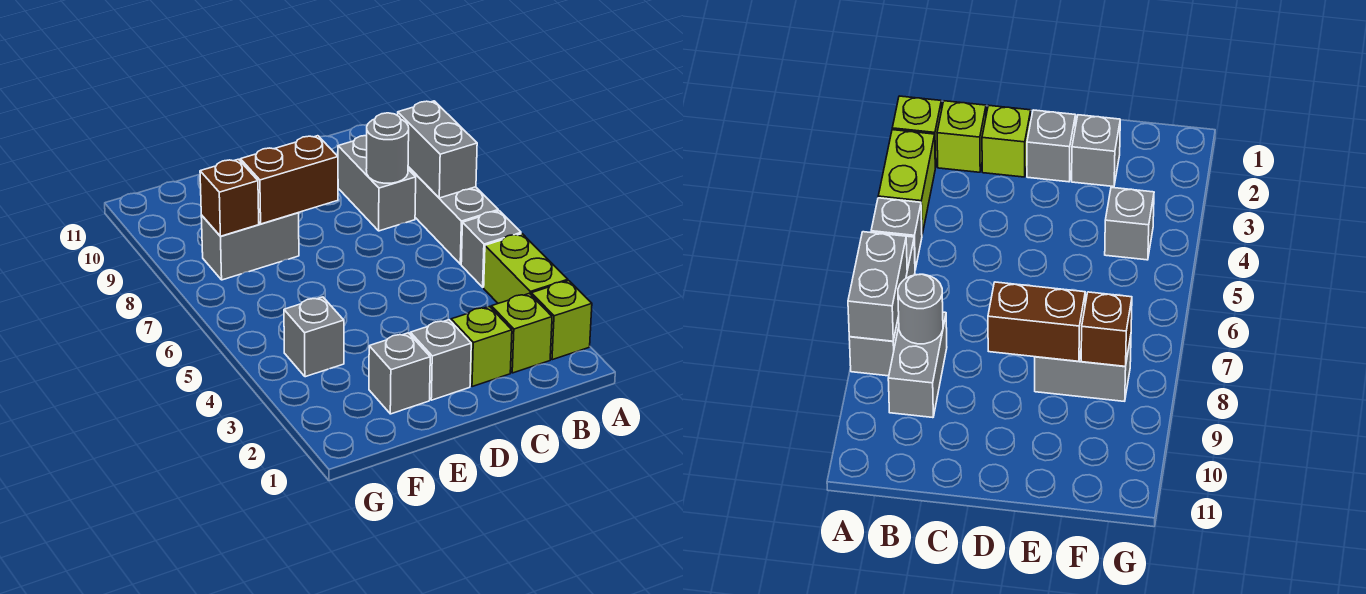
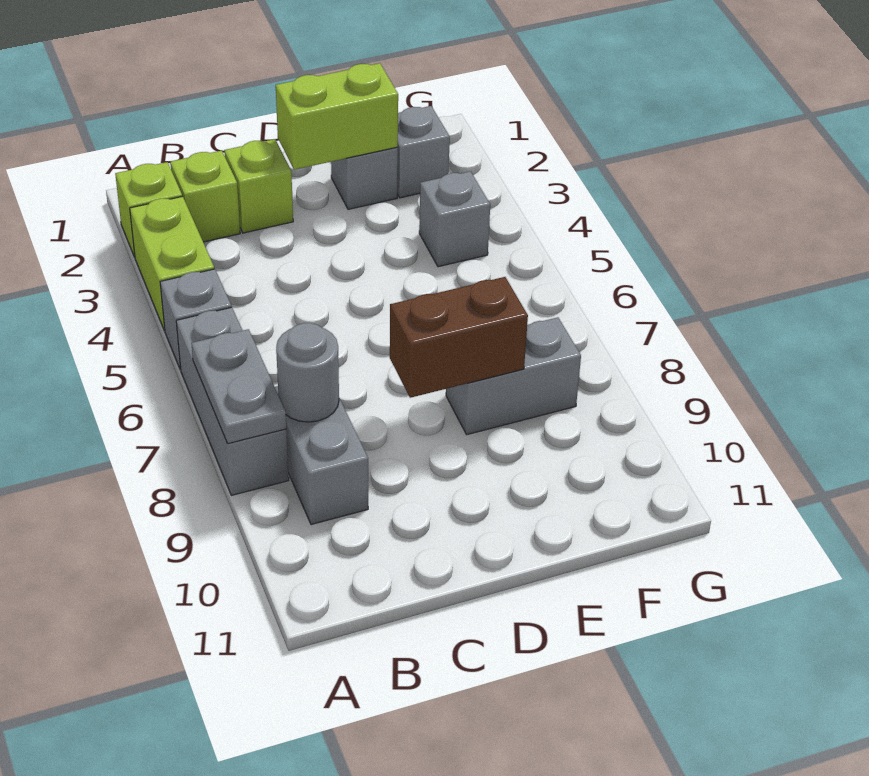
grey brick A7:A8 level 2 -> grey plate A7:A8 level 2
grey brick D2 level 1 -> grey brick F2 level 1
none -> lime brick D2:E2 level 2
brown brick F8 level 2 -> none

